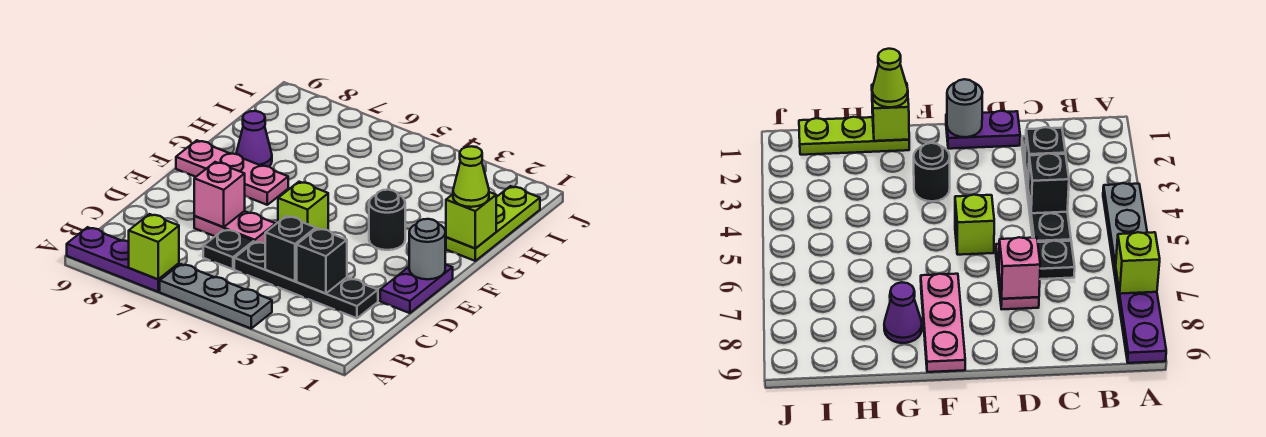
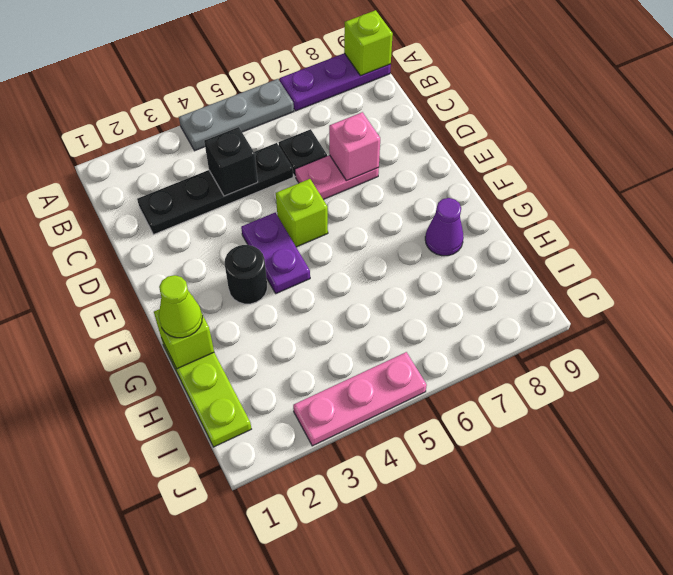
lime brick A7 level 2 -> lime brick A9 level 2
black brick C3 level 2 -> none
purple plate D1:E1 level 1 -> purple plate E4:F4 level 1
grey round brick E1 level 2 -> none
pink plate F7:F9 level 1 -> pink plate J3:J5 level 1

